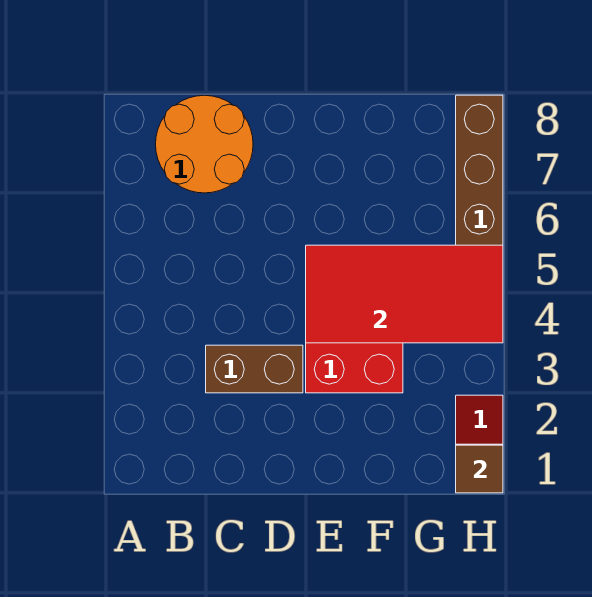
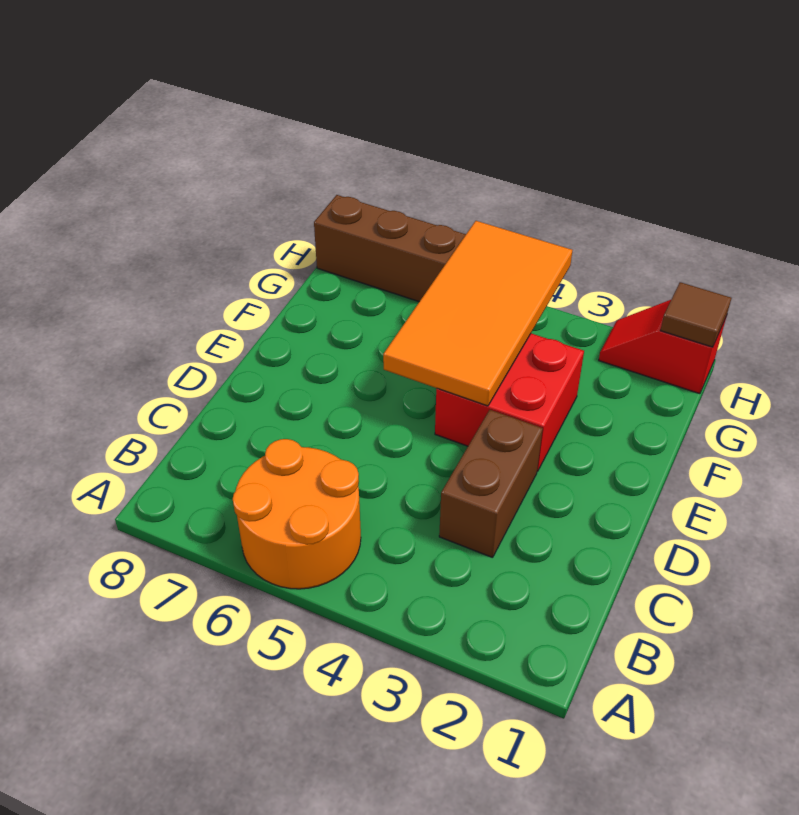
orange round brick B7:C8 level 1 -> orange round brick A5:B6 level 1
red tile E4:H5 level 2 -> orange tile E4:H5 level 2

